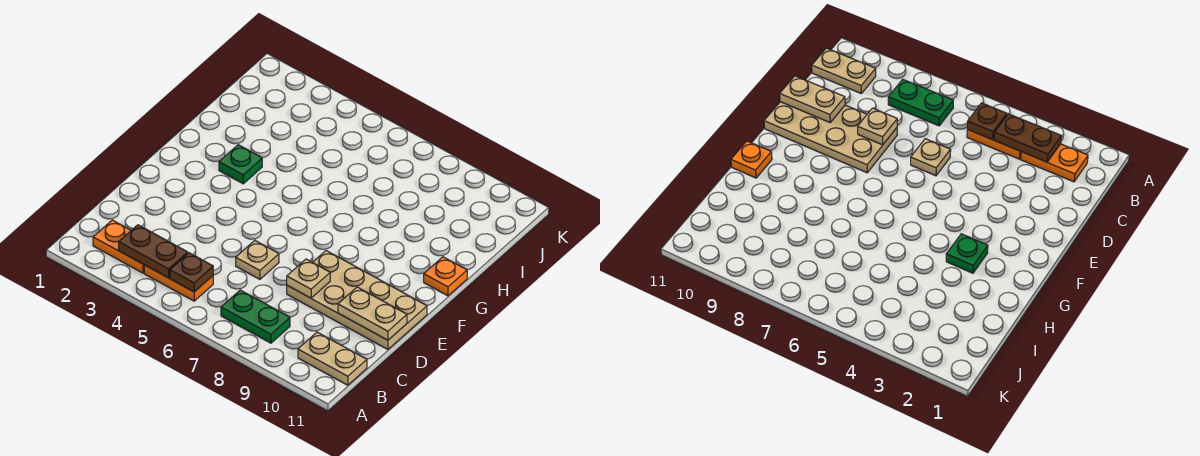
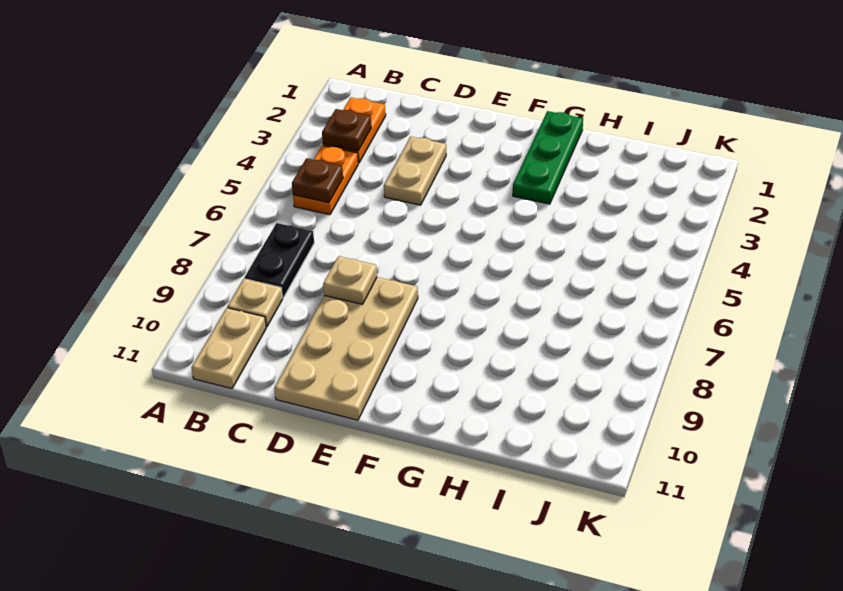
brown plate B3:B4 level 2 -> brown plate B3 level 2
green plate B7:B8 level 1 -> black plate B7:B8 level 1
tan plate D6 level 1 -> tan plate B9 level 1
tan plate D10:D11 level 2 -> tan plate D3:D4 level 1
green plate G3 level 1 -> green plate G1:G3 level 1
orange plate G11 level 1 -> none

